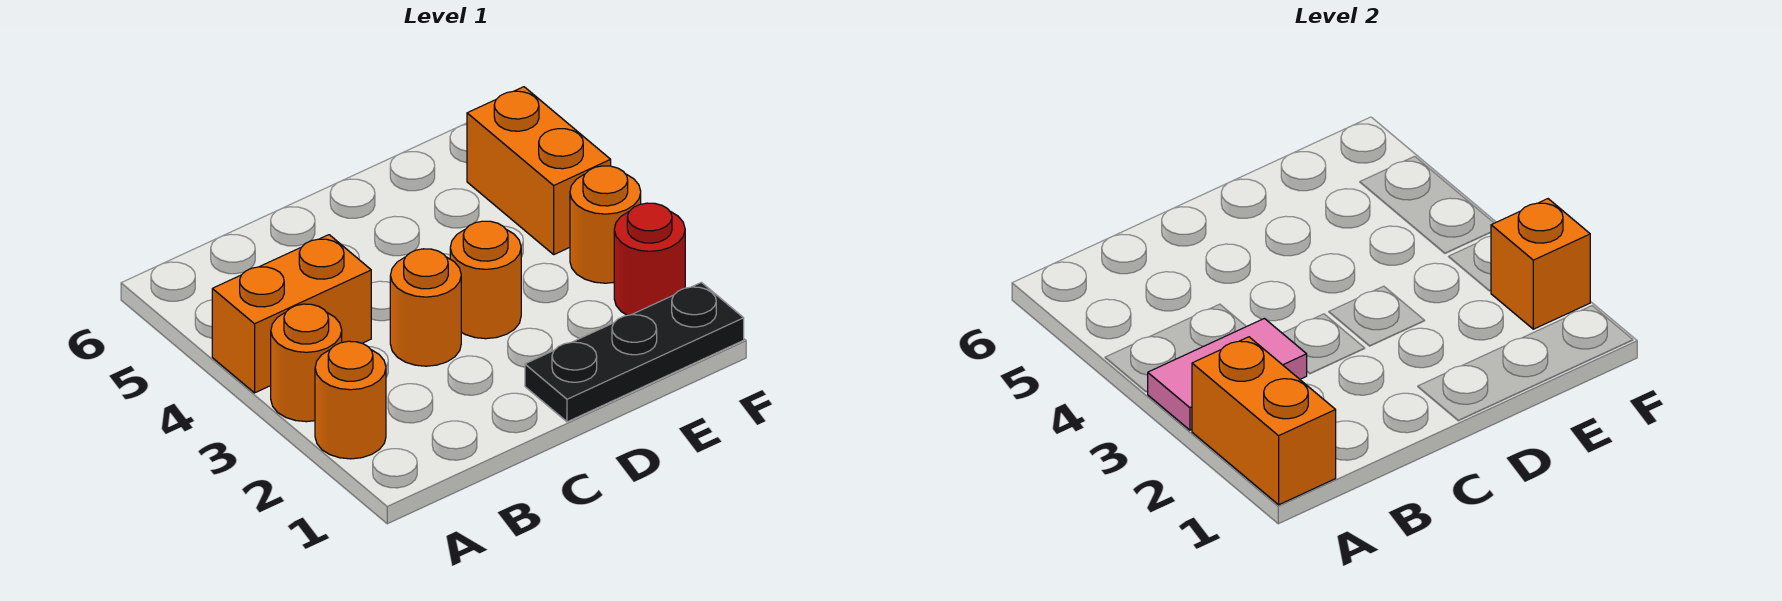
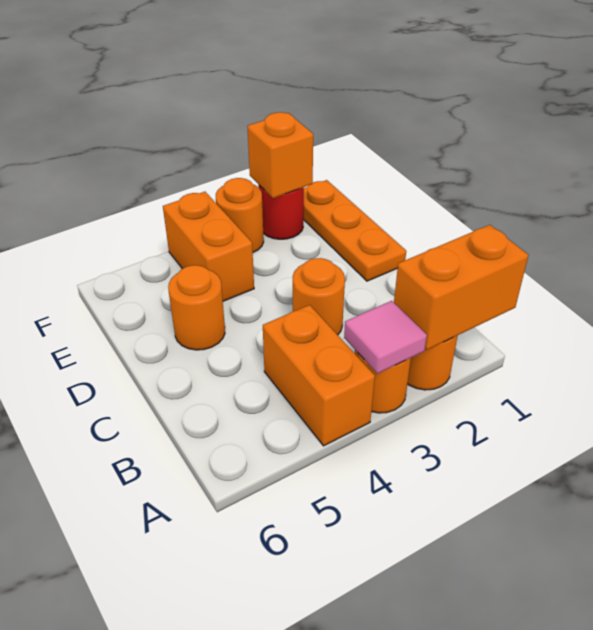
pink tile A3:B3 level 2 -> pink tile A3 level 2
black plate D1:F1 level 1 -> orange plate D1:F1 level 1
orange round brick D3 level 1 -> orange round brick D5 level 1
orange brick F4:F5 level 1 -> orange brick E4:F4 level 1

